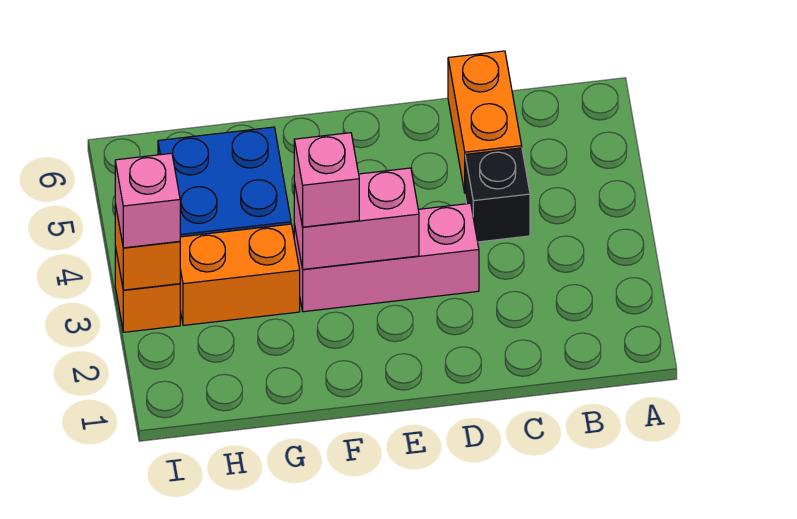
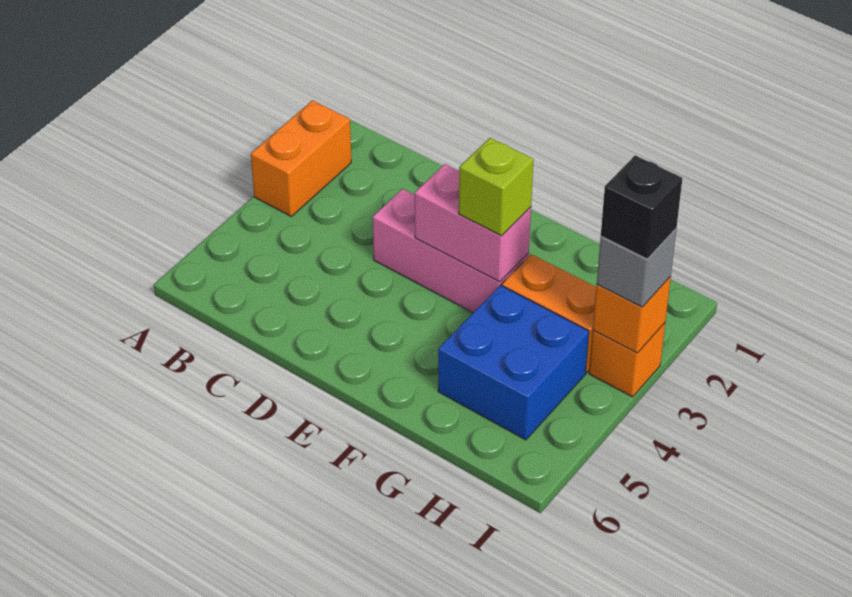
black brick C4 level 1 -> black brick I3 level 4
orange brick C5:C6 level 1 -> orange brick A2:A3 level 1
pink brick F3 level 3 -> lime brick F3 level 3
pink brick I3 level 3 -> grey brick I3 level 3

